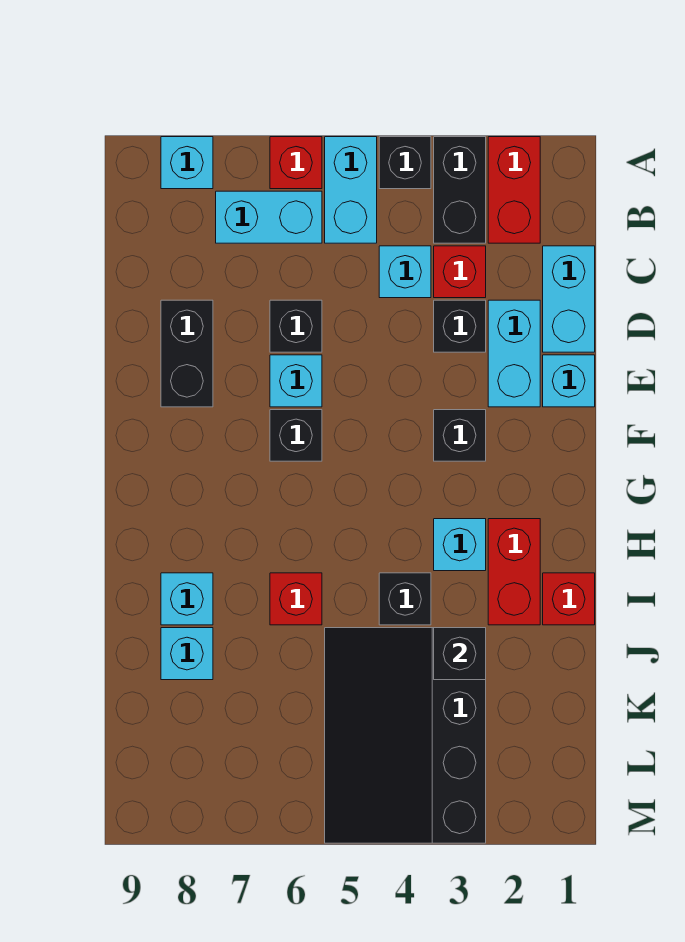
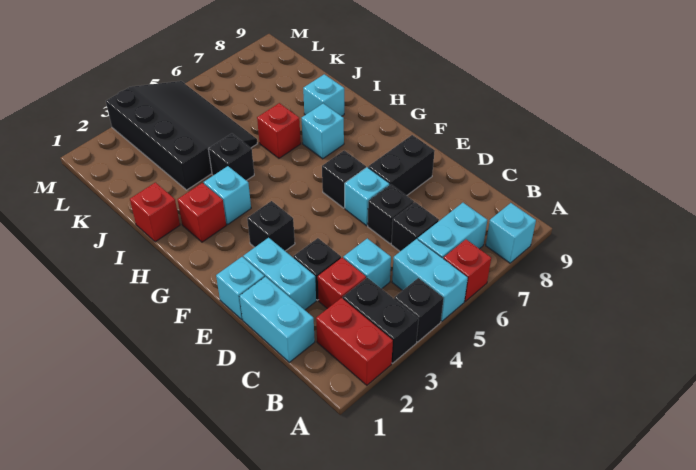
black brick D8:E8 level 1 -> black brick E7:E8 level 1
red brick H2:I2 level 1 -> red brick H2 level 1
black brick J3 level 2 -> black brick C6 level 1
cyan brick J8 level 1 -> cyan brick H7 level 1

